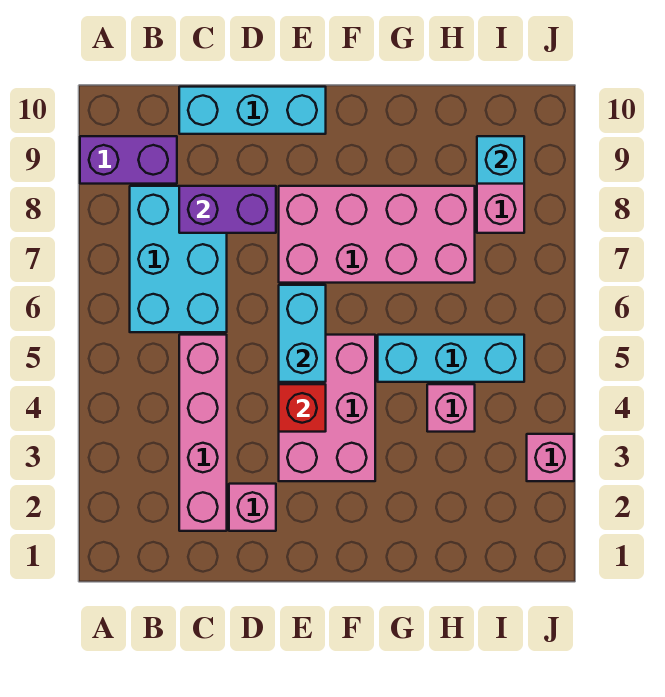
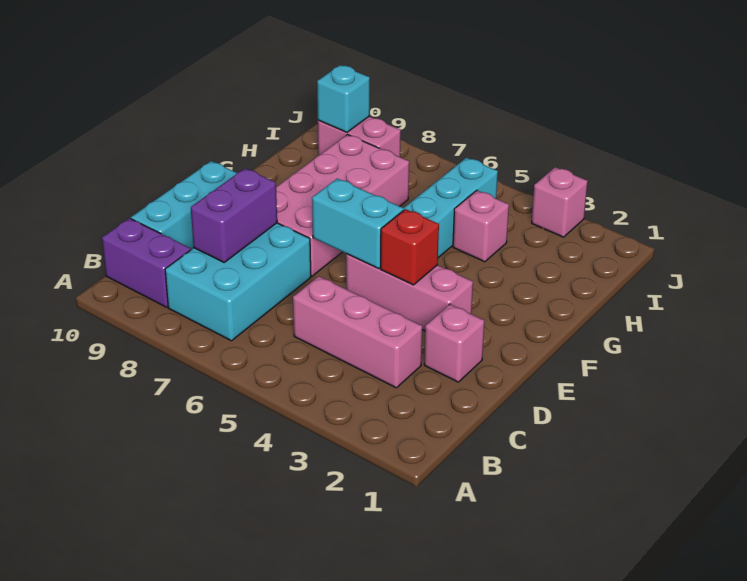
purple brick A9:B9 level 1 -> purple brick B9:B10 level 1
cyan brick B6:C8 level 1 -> cyan brick B7:D8 level 1
pink brick C2:C5 level 1 -> pink brick C3:C5 level 1
pink brick E3:F5 level 1 -> pink brick E3:E5 level 1

